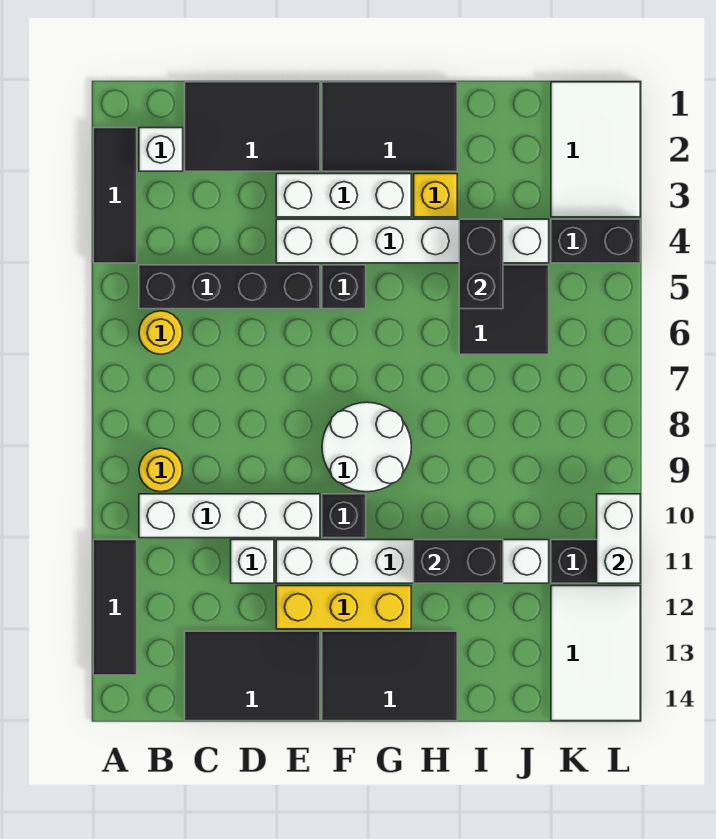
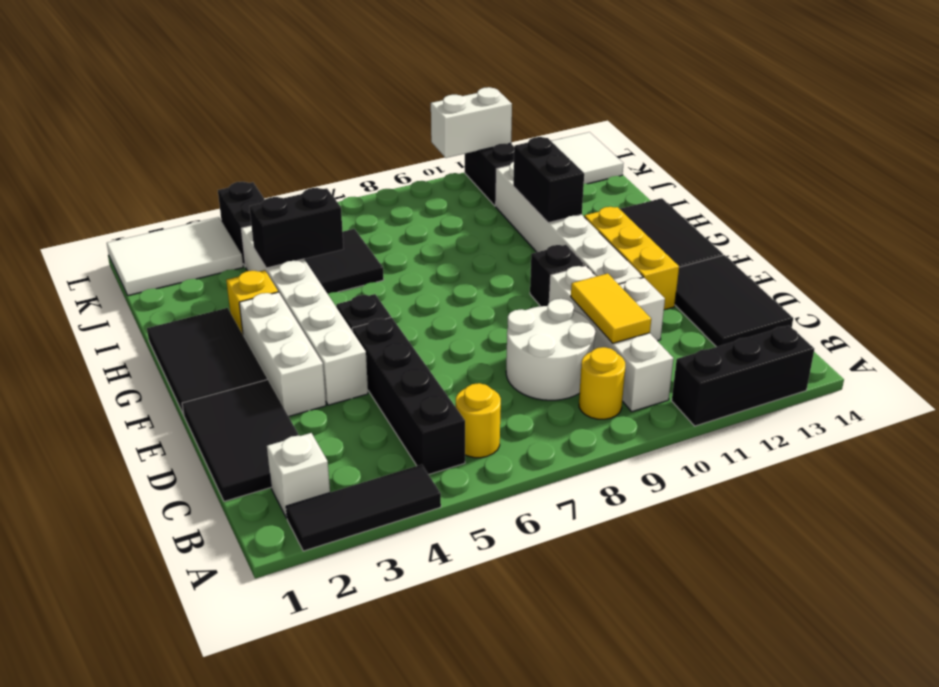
black tile A11:A13 level 1 -> black brick A11:A13 level 1
none -> yellow tile C10:D10 level 2
white round brick F8:G9 level 1 -> white round brick C8:D9 level 1

